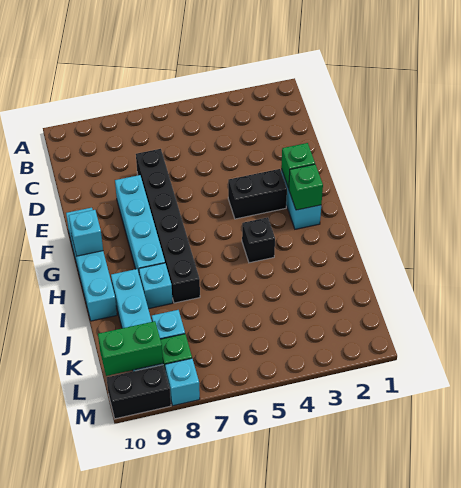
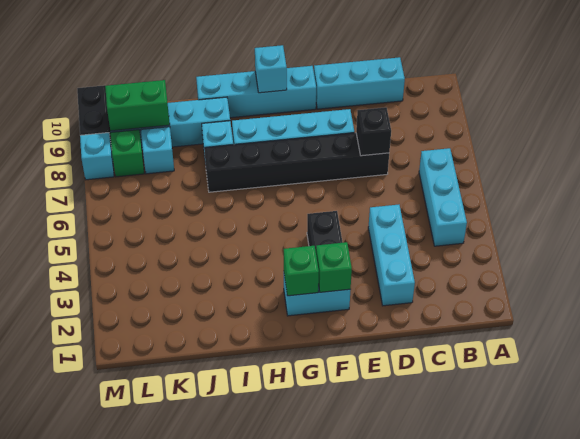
none -> cyan brick B4:B6 level 1
none -> cyan brick C10:E10 level 1
none -> cyan brick D2:D4 level 1
black brick H4 level 1 -> black brick D7 level 2
green brick L9:L10 level 2 -> green brick K9:L9 level 2

